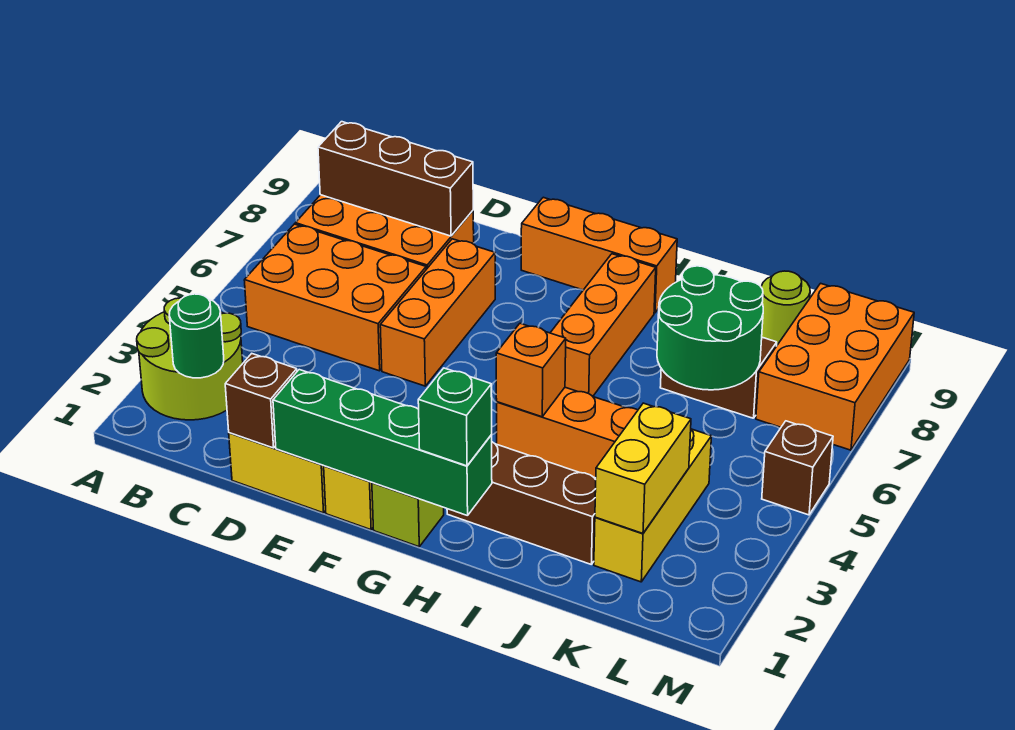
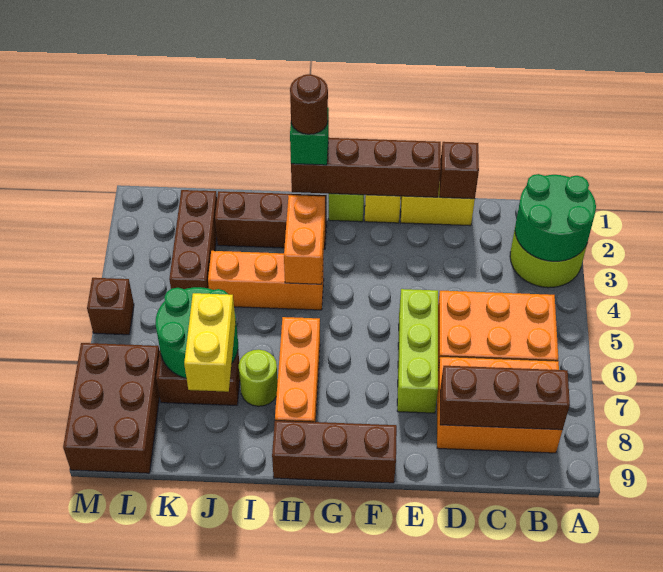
green round brick B2 level 2 -> green round brick A2:B3 level 2
green brick E1:H1 level 2 -> brown brick E1:H1 level 2
orange brick E5:E7 level 1 -> lime brick E5:E7 level 1
orange brick F9:H9 level 1 -> brown brick F9:H9 level 1
none -> brown round brick H1 level 4
orange brick H4 level 2 -> orange brick H3:H4 level 2
yellow brick K2:K4 level 1 -> brown brick K2:K4 level 1
yellow brick K2:K3 level 2 -> yellow brick J7:J8 level 3
lime round brick K9 level 1 -> lime round brick I7 level 1
orange brick L7:M9 level 1 -> brown brick L7:M9 level 1

